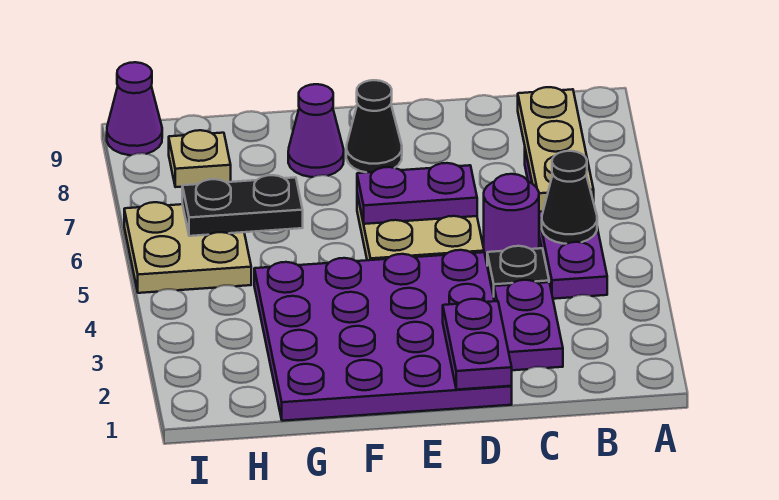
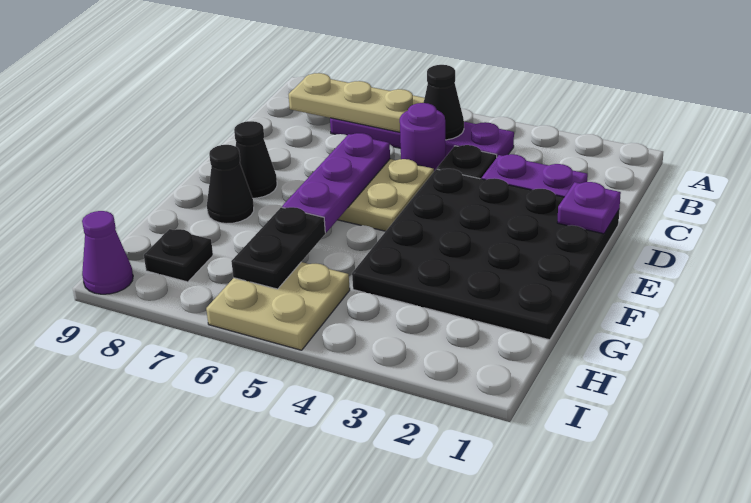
purple plate D1:G4 level 1 -> black plate D1:G4 level 1
purple plate D1:D2 level 2 -> purple plate D1 level 2
purple plate D6:E6 level 2 -> purple plate D6:F6 level 2
purple cone F8 level 1 -> black cone F8 level 1
tan plate H8 level 1 -> black plate H8 level 1

